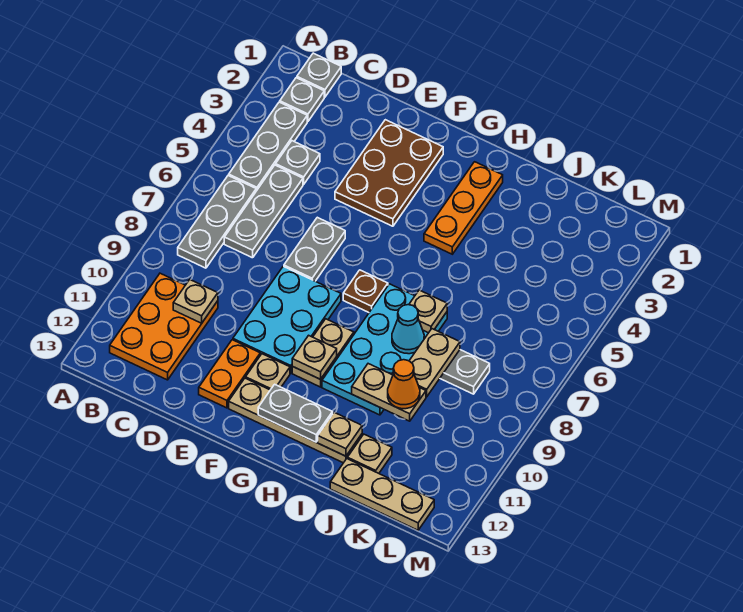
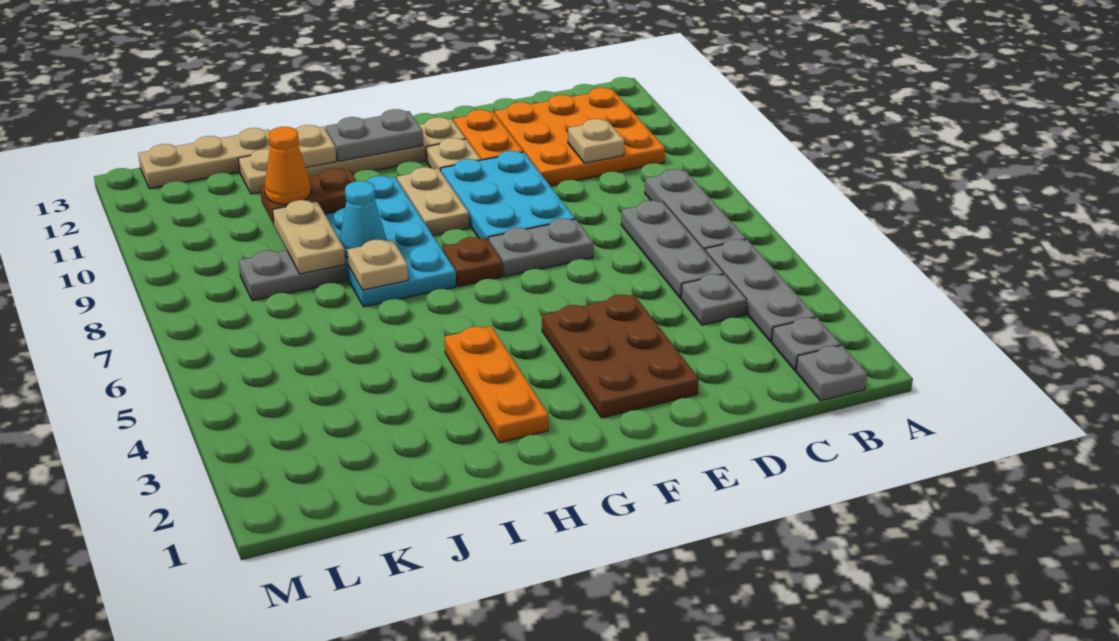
orange plate B10:C12 level 1 -> orange plate B10:D12 level 1
grey plate E6:E7 level 1 -> grey plate E7:F7 level 1
tan plate G10 level 2 -> none
tan plate I10:J10 level 2 -> brown plate I10:J10 level 2

